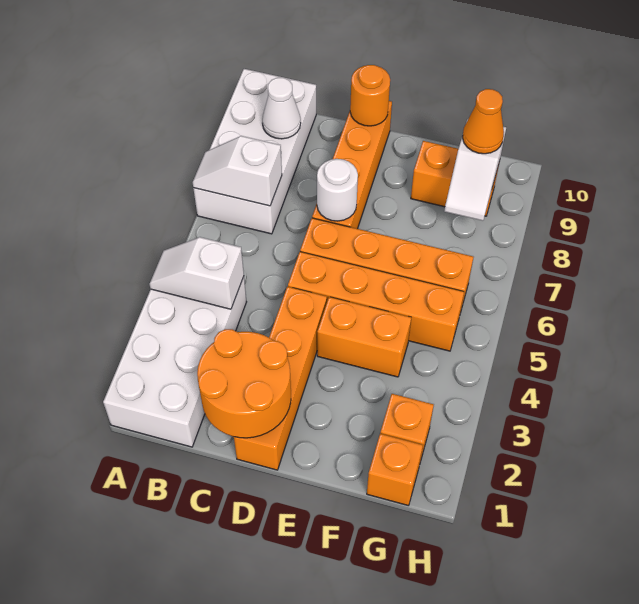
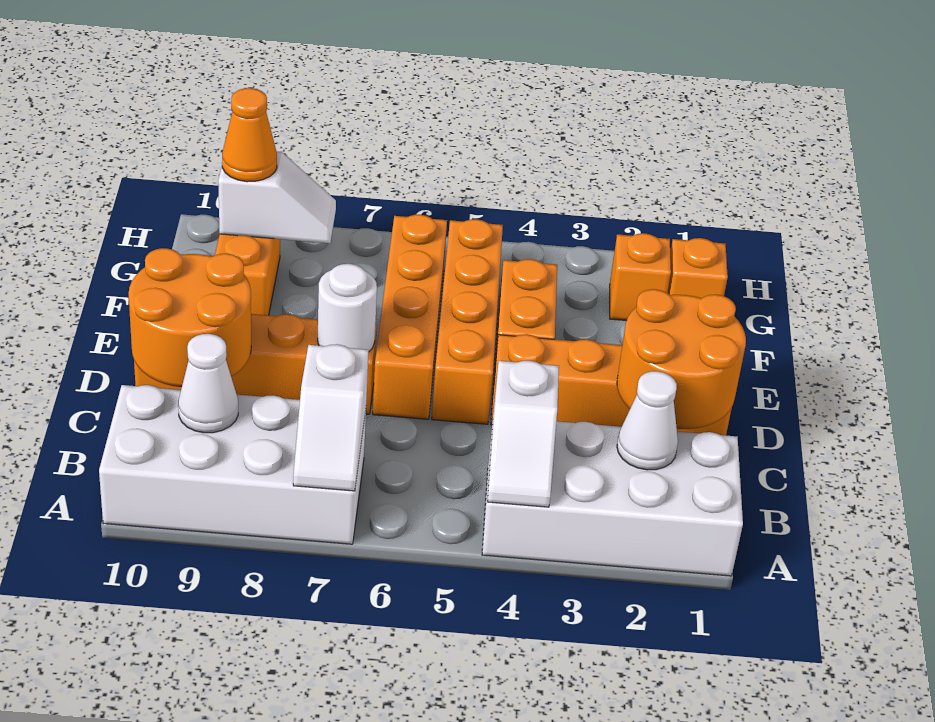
none -> white cone B2 level 2
orange round brick D10 level 2 -> orange round brick C9:D10 level 2

